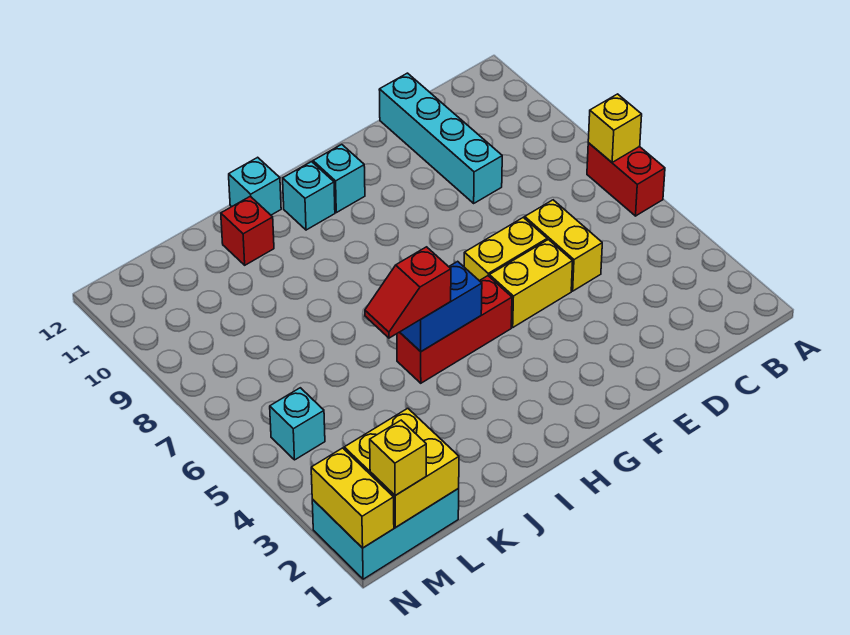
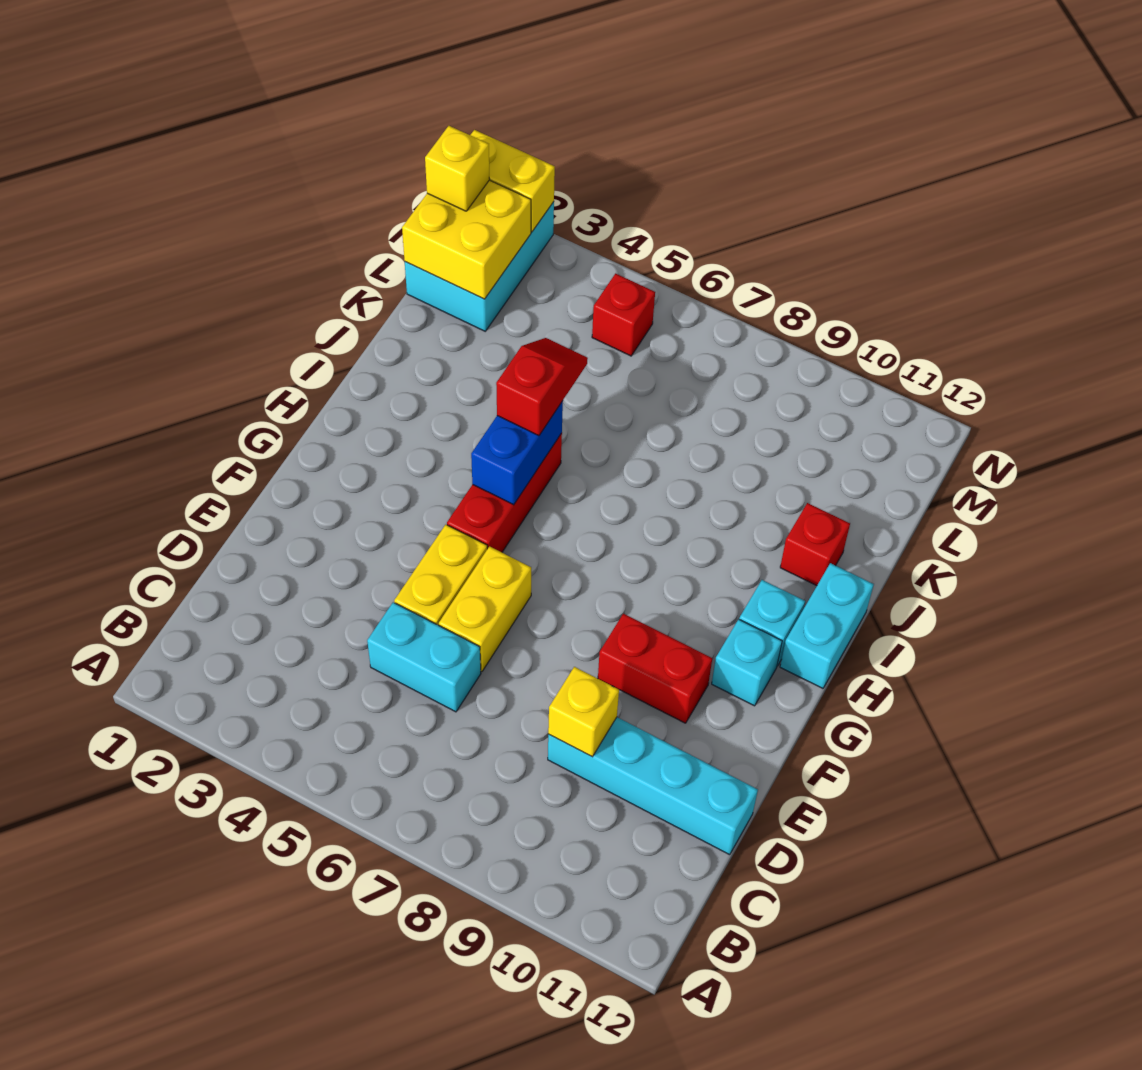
red brick A6:A7 level 1 -> red brick F9:F10 level 1
yellow brick A7 level 2 -> yellow brick D9 level 2
yellow brick D5:D6 level 1 -> cyan brick D5:D6 level 1
cyan brick I12 level 1 -> cyan brick H12:I12 level 1
cyan brick M5 level 1 -> red brick M5 level 1

